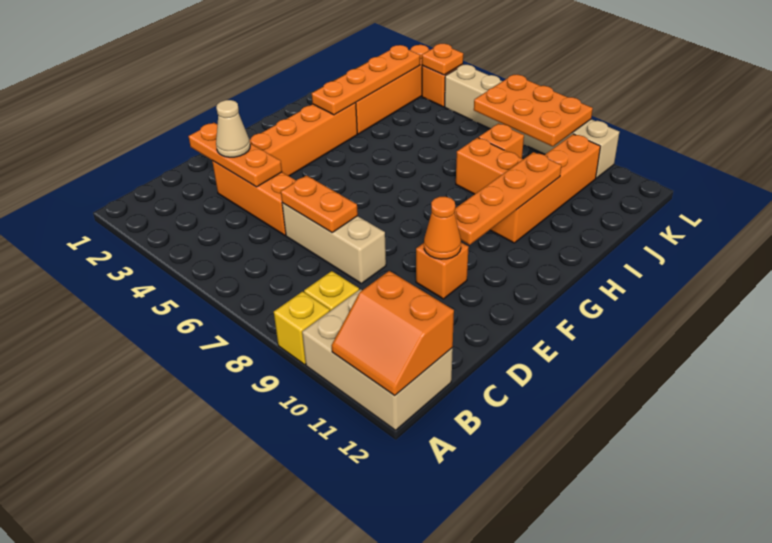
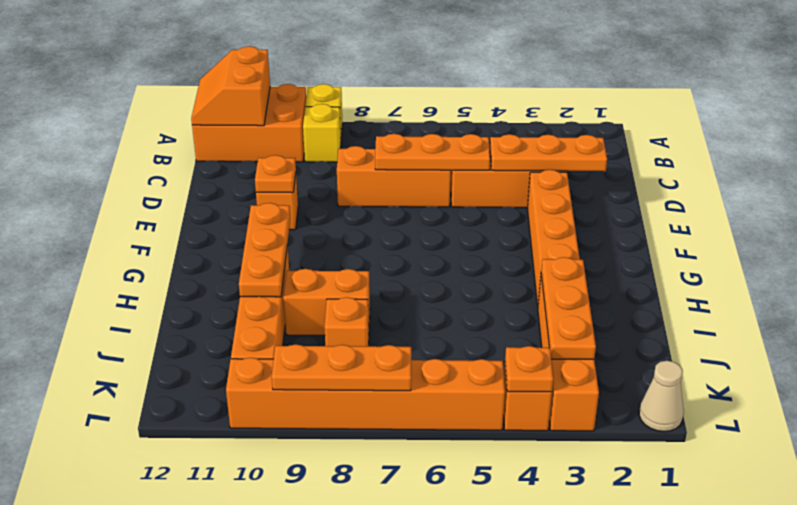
tan brick A10:B12 level 1 -> orange brick A10:B12 level 1
orange slope A11:B12 level 2 top B -> orange slope A11:B12 level 2 top 11
tan cone D3 level 3 -> tan cone L1 level 1
tan brick D6:D8 level 1 -> orange brick D6:D8 level 1
orange plate D6:D7 level 2 -> orange plate D5:D7 level 2
orange cone E10 level 2 -> orange plate E10 level 2
orange plate F10:I10 level 2 -> orange plate G10:I10 level 2
orange plate H3:K3 level 2 -> orange plate I3:K3 level 2
orange plate K7:L9 level 2 -> orange plate L7:L9 level 2
tan brick L5:L10 level 1 -> orange brick L5:L10 level 1

